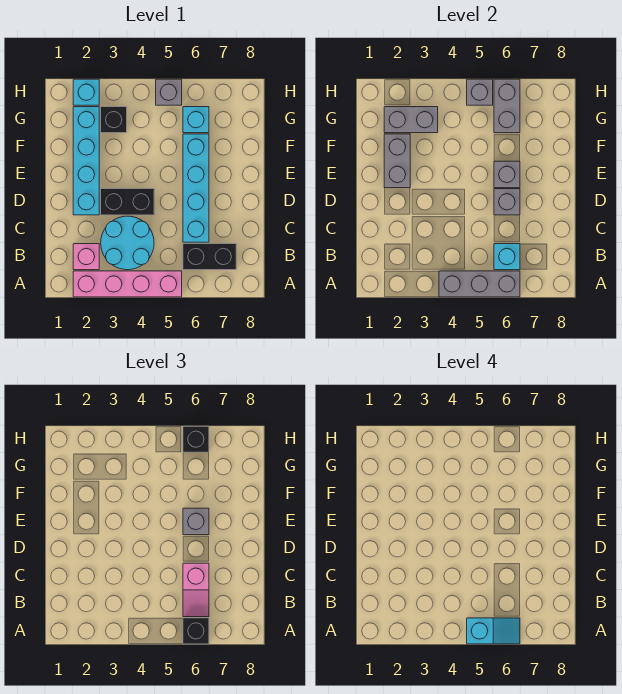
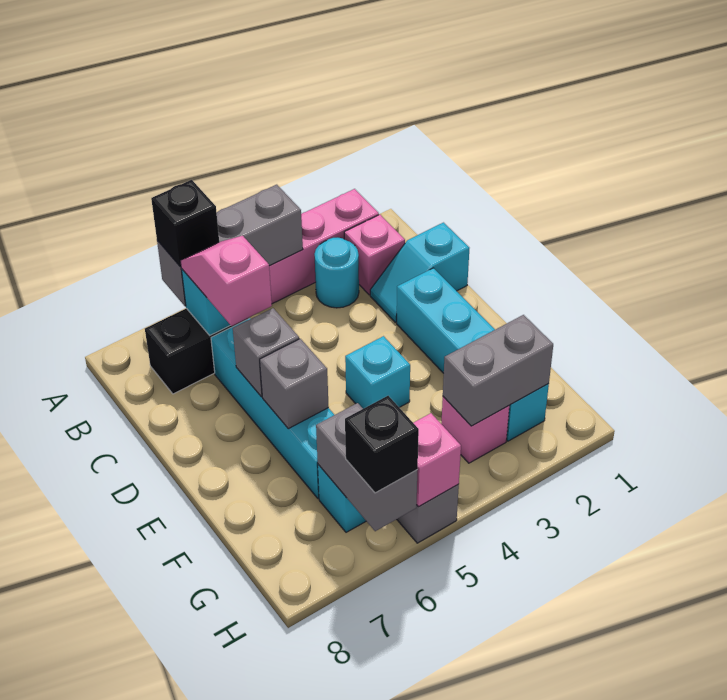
cyan slope A5:A6 level 4 top 5 -> cyan slope C1:C2 level 1 top 1
cyan round brick B3:C4 level 1 -> cyan round brick B3 level 1
black brick D3:D4 level 1 -> none
grey brick E2:F2 level 2 -> none
grey brick E6 level 3 -> none
black brick G3 level 1 -> pink brick G3 level 1
cyan brick H2 level 1 -> cyan brick E4 level 1
grey brick H5 level 2 -> pink brick H5 level 2

